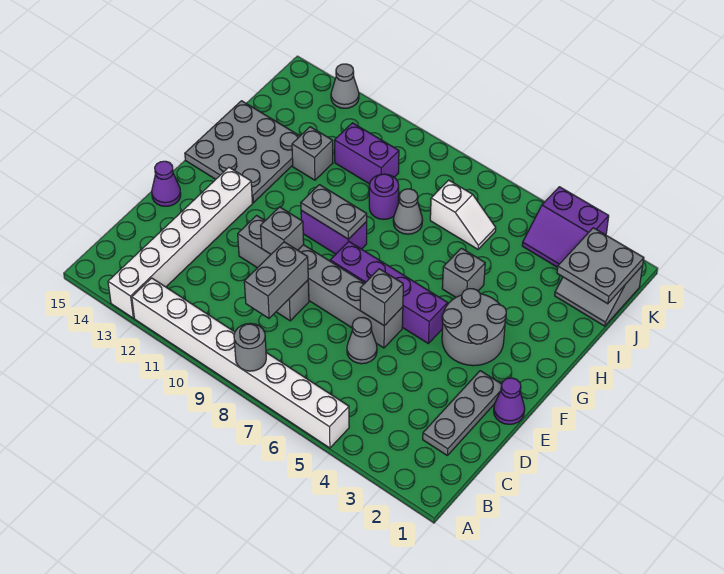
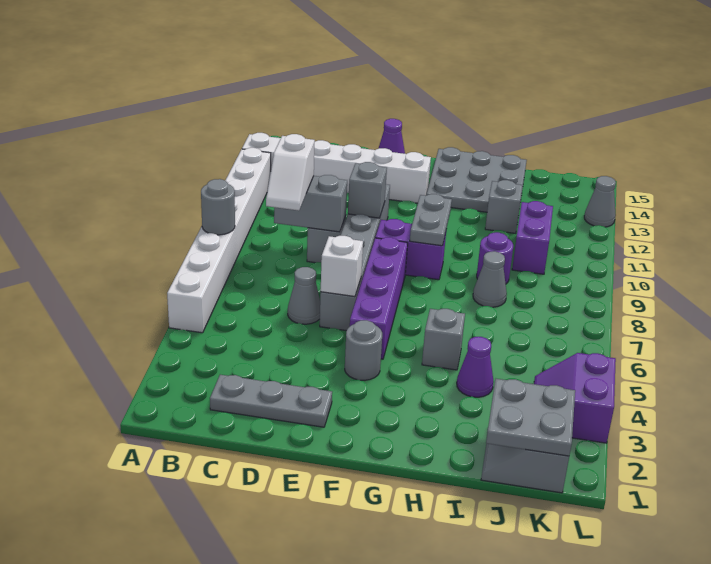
purple cone E1 level 1 -> purple cone I4 level 1
grey brick E6 level 2 -> white brick E6 level 2
grey round brick F3:G4 level 1 -> grey round brick F4 level 1
purple brick G9:G10 level 1 -> purple brick F9:G9 level 1
white slope J6:J7 level 1 top 7 -> white slope C8:C9 level 3 top 9

